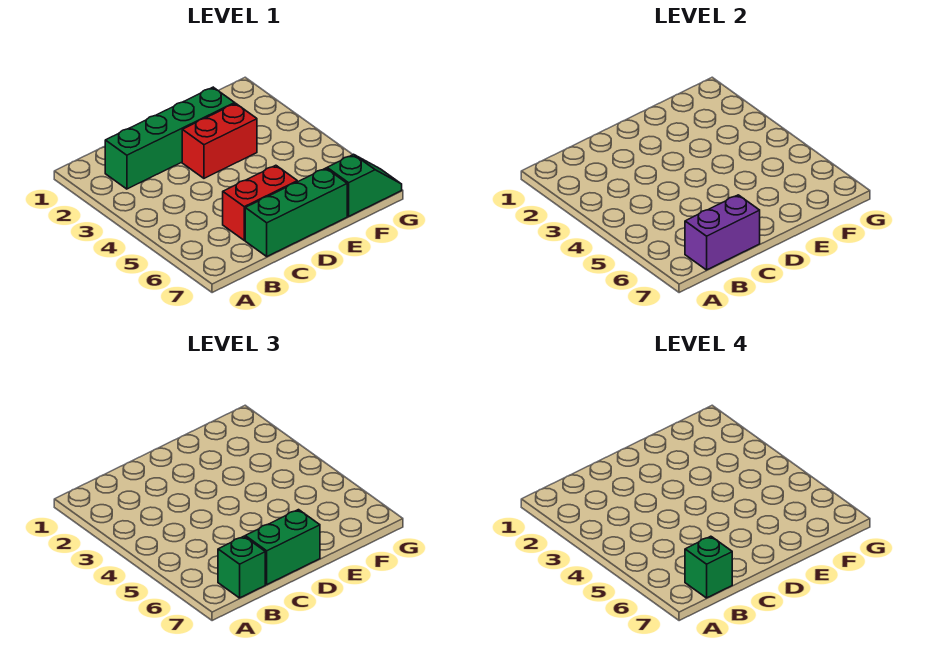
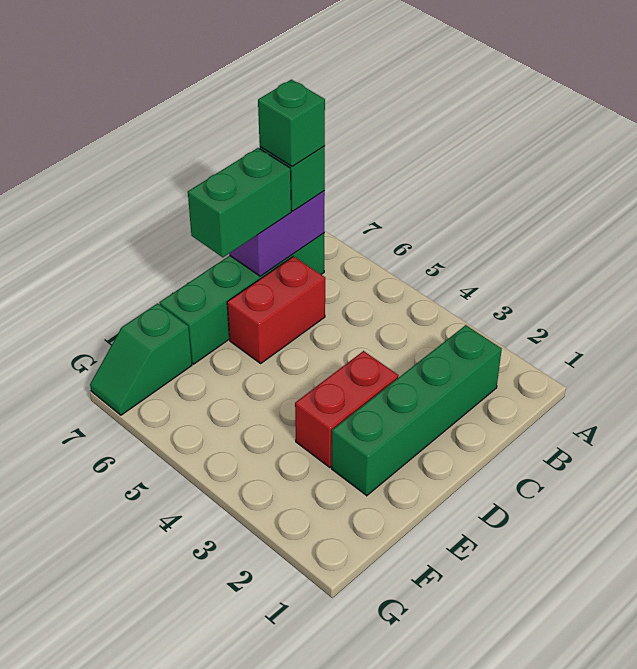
green brick C7:E7 level 1 -> green brick B7:E7 level 1

